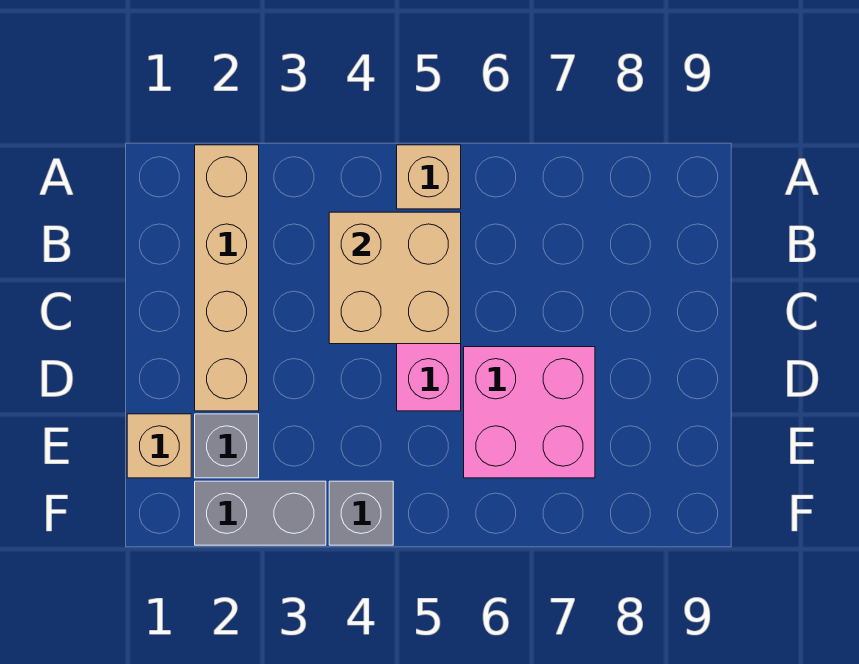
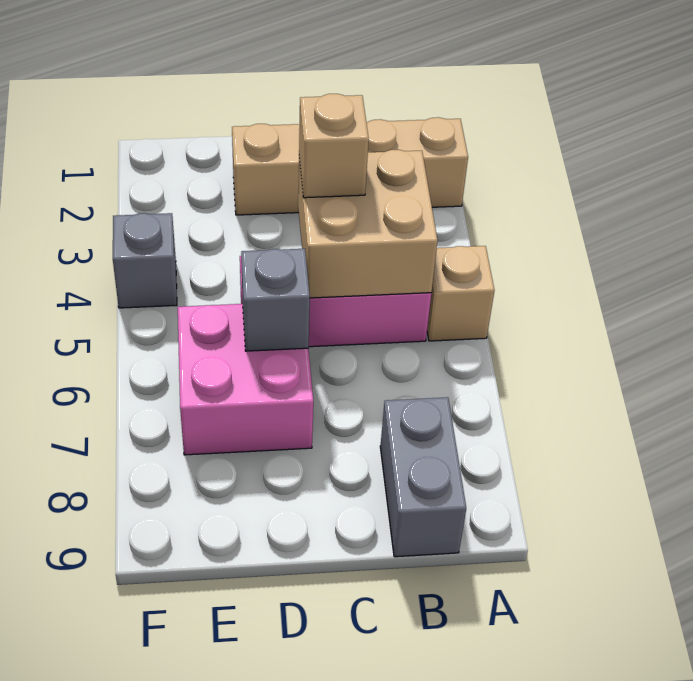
tan brick E1 level 1 -> tan brick C4 level 3
grey brick E2 level 1 -> grey brick D6 level 2
grey brick F2:F3 level 1 -> grey brick B8:B9 level 1

